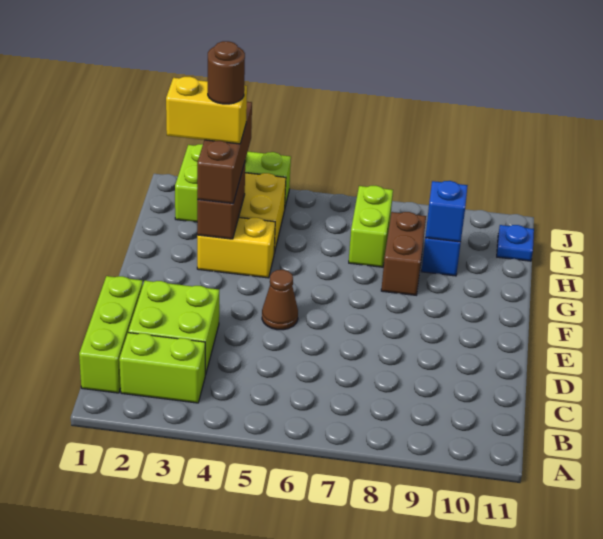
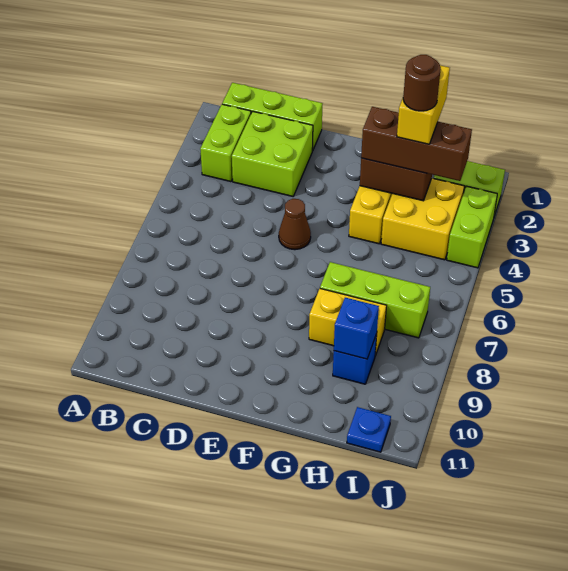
brown brick G8:H8 level 1 -> yellow brick G8:H8 level 1
lime brick H7:I7 level 1 -> lime brick G7:I7 level 1

